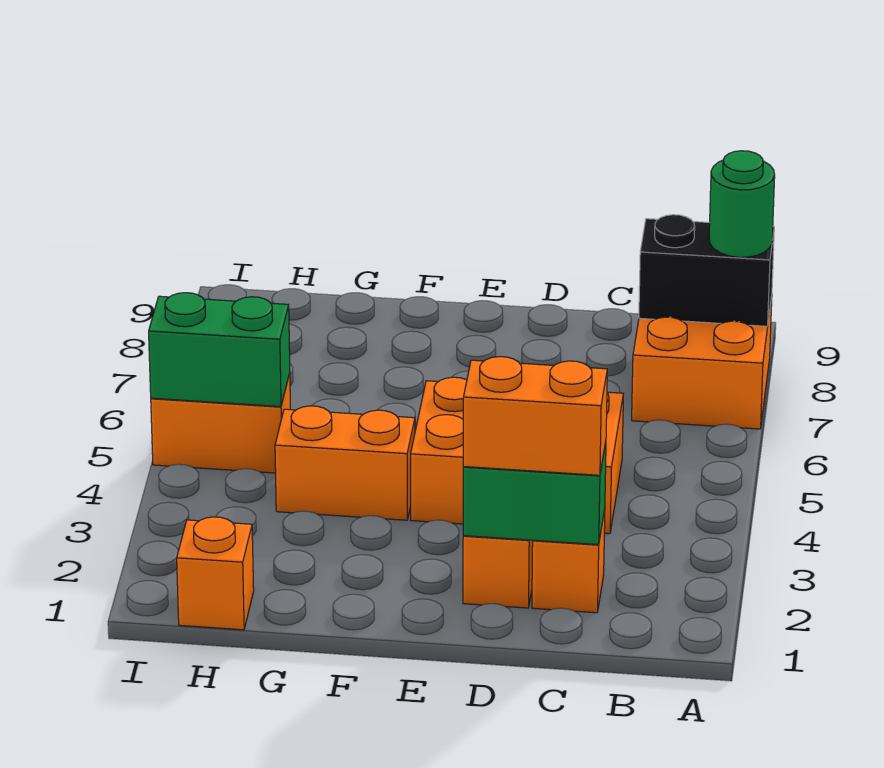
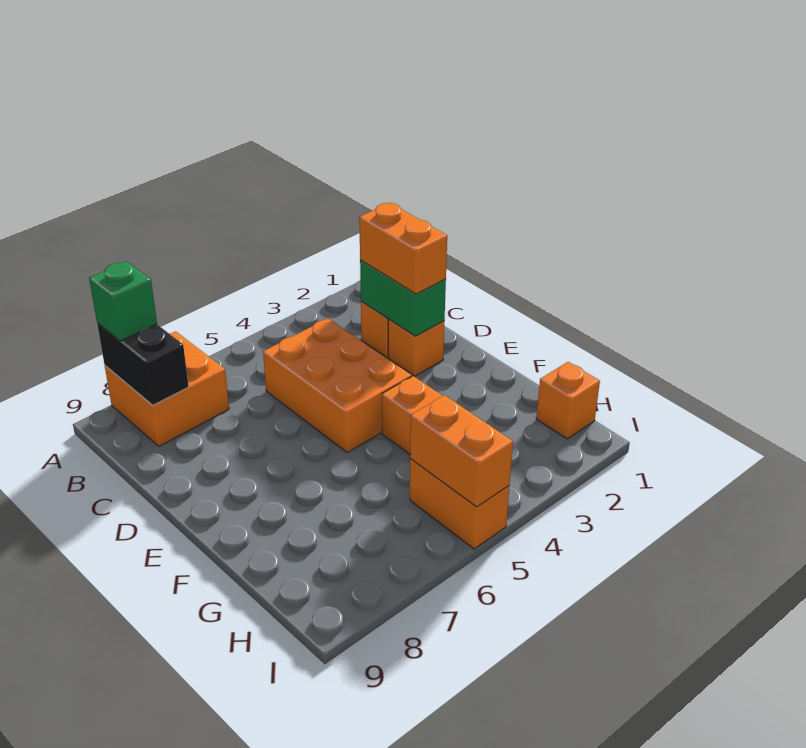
green round brick A8 level 3 -> green brick A8 level 3
green brick H5:I5 level 2 -> orange brick H5:I5 level 2

